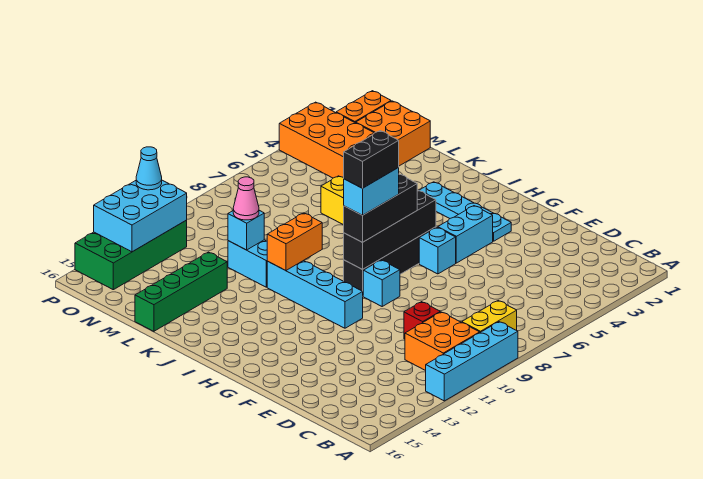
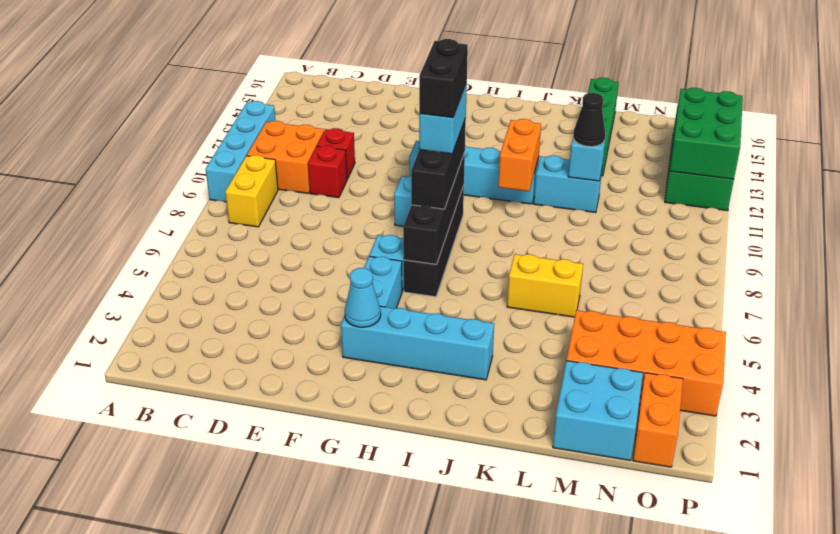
none -> red brick D11 level 1
cyan plate G3:J3 level 1 -> cyan brick G3:J3 level 1
pink cone L11 level 3 -> black cone L11 level 3
orange brick M1:N2 level 1 -> cyan brick M1:N2 level 1
cyan brick O12:P14 level 2 -> green brick O12:P14 level 2
cyan cone P12 level 3 -> cyan cone G3 level 2

